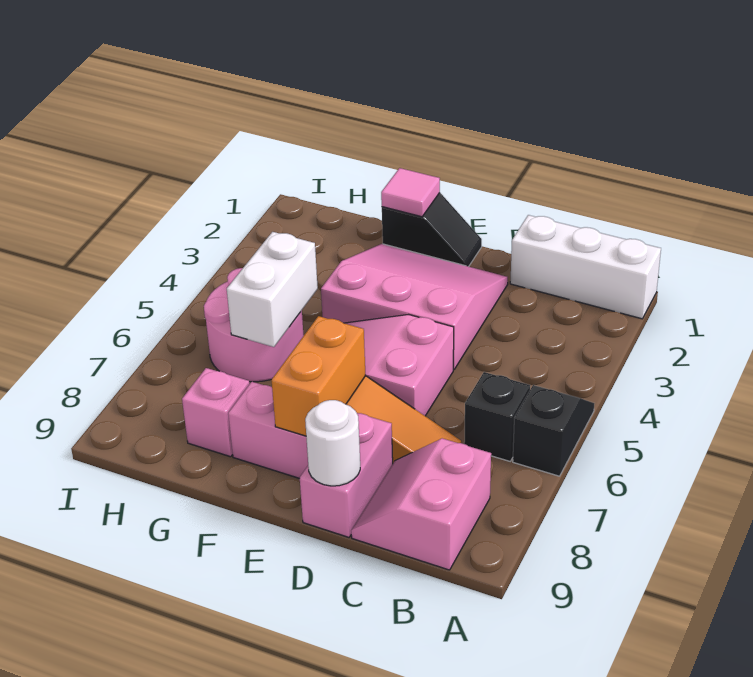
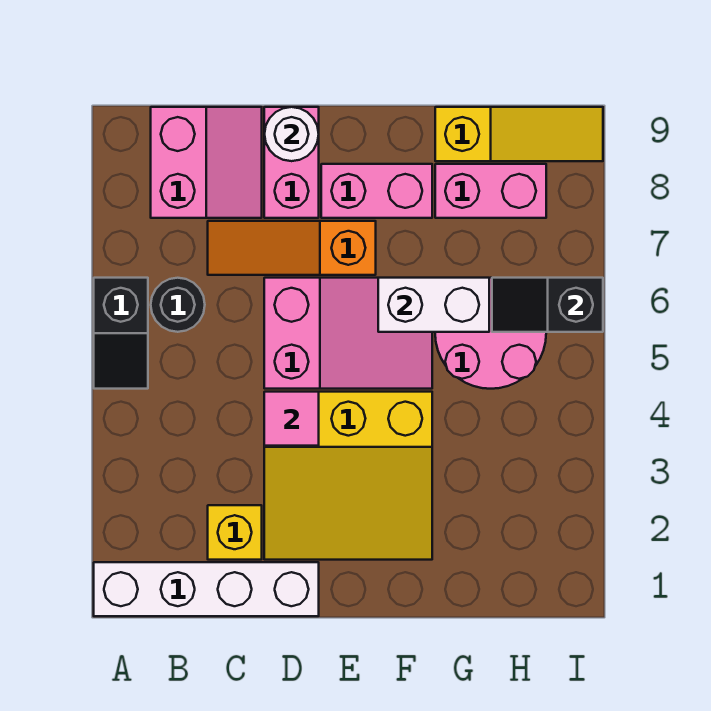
white brick A1:C1 level 1 -> white brick A1:D1 level 1
black brick B6 level 1 -> black round brick B6 level 1
none -> yellow brick C2 level 1
pink slope D2:F4 level 1 top 4 -> yellow slope D2:F4 level 1 top 4
black slope E1:F1 level 1 top F -> black slope H6:I6 level 2 top I
orange brick E7:E8 level 2 -> none
pink tile F1 level 2 -> pink tile D4 level 2
white brick G5:G6 level 2 -> white brick F6:G6 level 2
pink brick G8 level 1 -> pink brick G8:H8 level 1
none -> yellow slope G9:I9 level 1 top G

